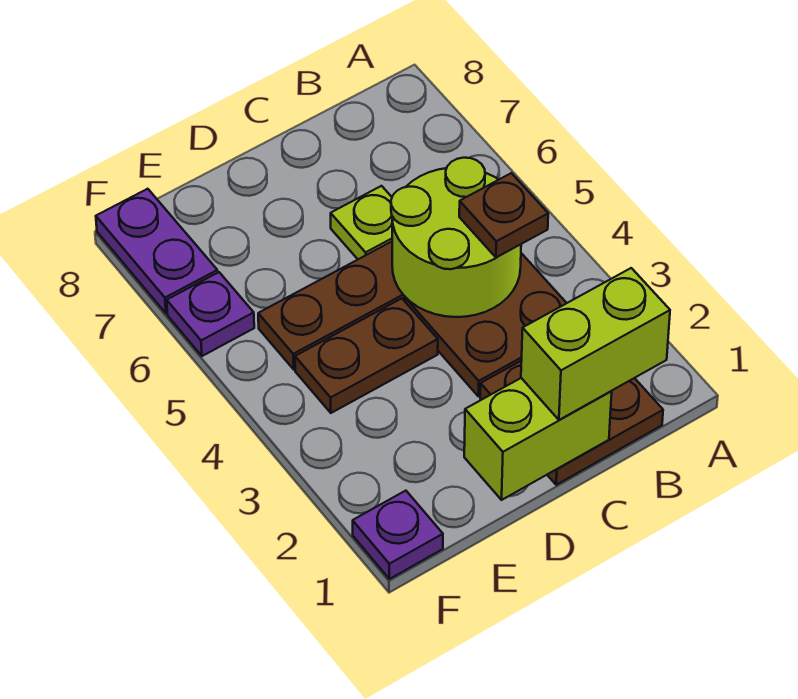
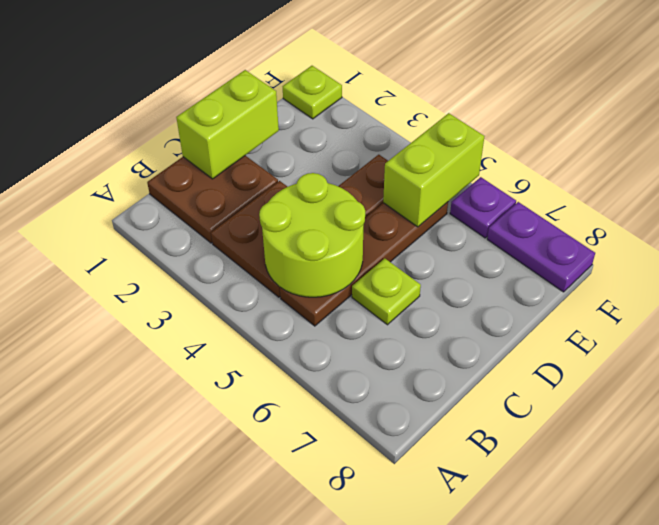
lime brick B1:C1 level 3 -> lime brick E5:F5 level 2
brown plate B4 level 3 -> none
purple plate F1 level 1 -> lime plate F1 level 1

